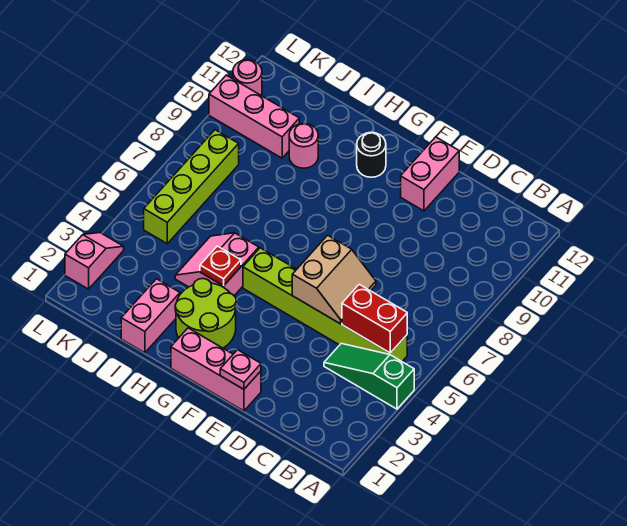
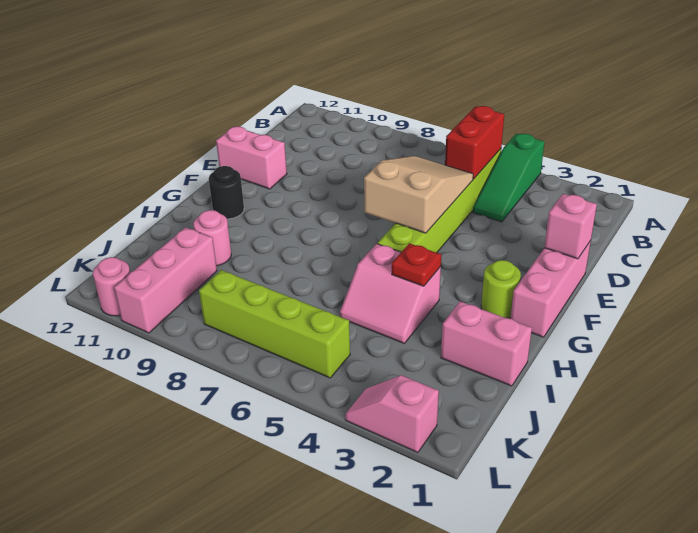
tan slope D5:E6 level 2 top E -> tan slope D5:F6 level 2 top F
pink plate E1 level 2 -> pink brick E1 level 2
lime round brick G2:H3 level 1 -> lime round brick G2 level 1

